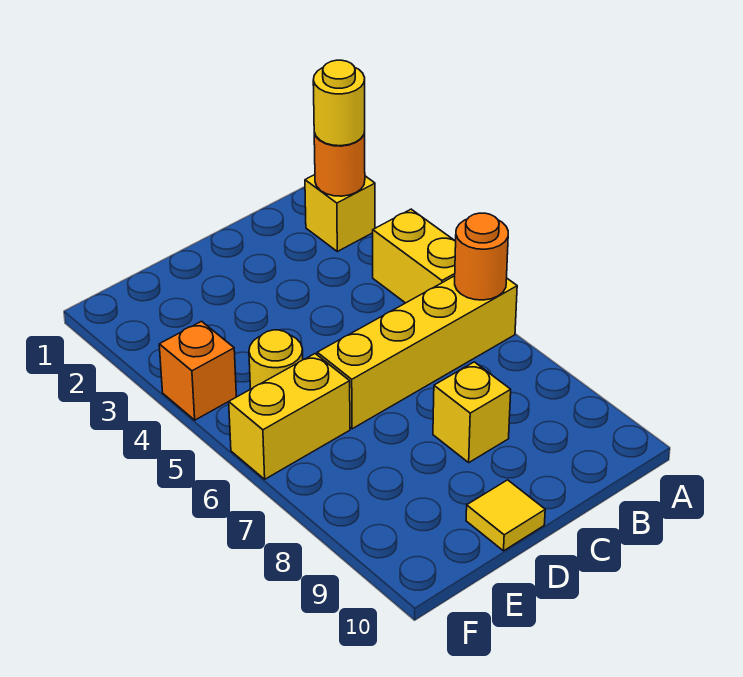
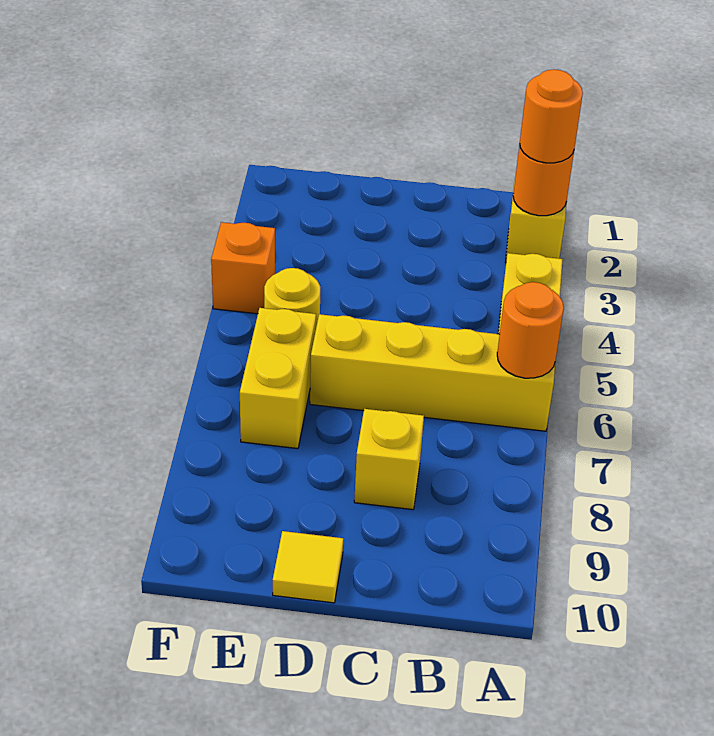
yellow round brick A2 level 3 -> orange round brick A2 level 3
yellow brick E6:F6 level 1 -> yellow brick E6:E7 level 1

